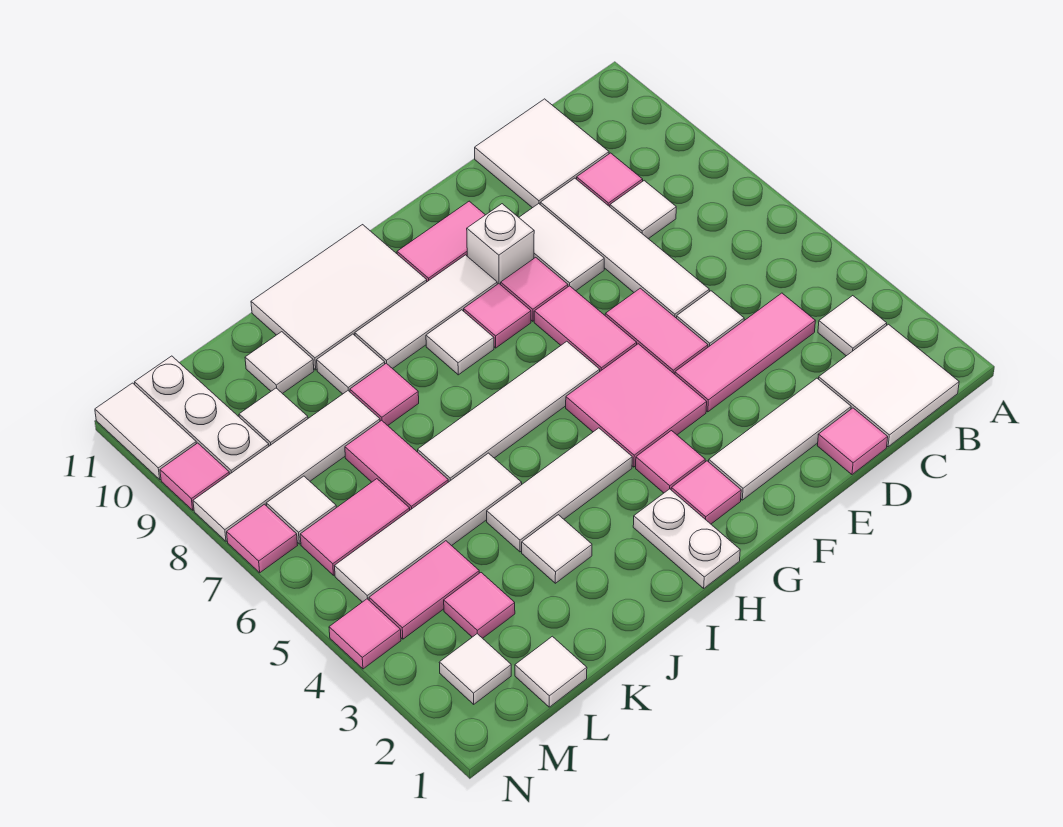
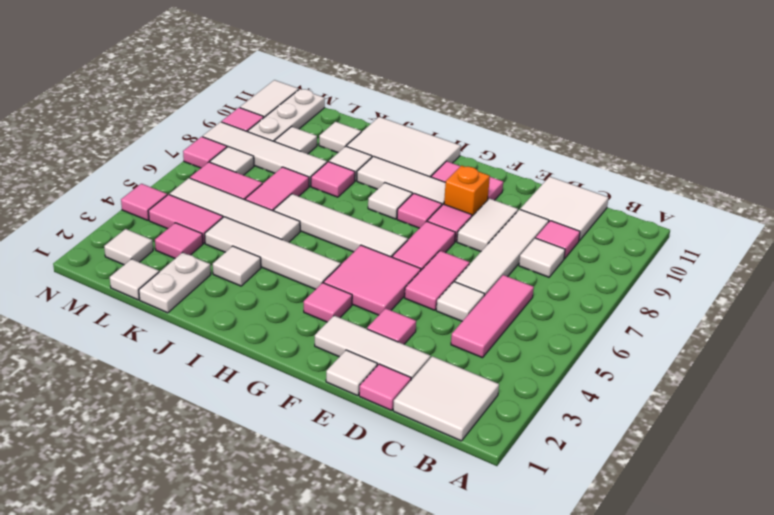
white tile B3 level 1 -> white tile E1 level 1
pink tile C4:E4 level 1 -> pink tile C4:C6 level 1
white brick F9 level 1 -> orange brick F9 level 1
pink tile G2 level 1 -> pink tile E3 level 1
white plate H1:H2 level 1 -> white plate K1:K2 level 1
white tile H4:J4 level 1 -> white tile H4:K4 level 1

